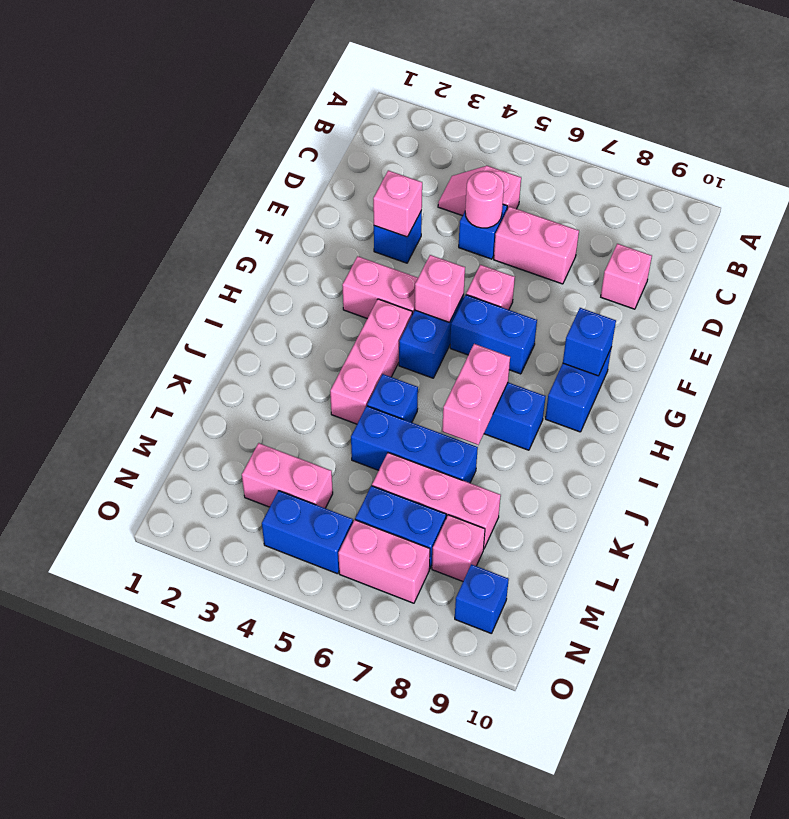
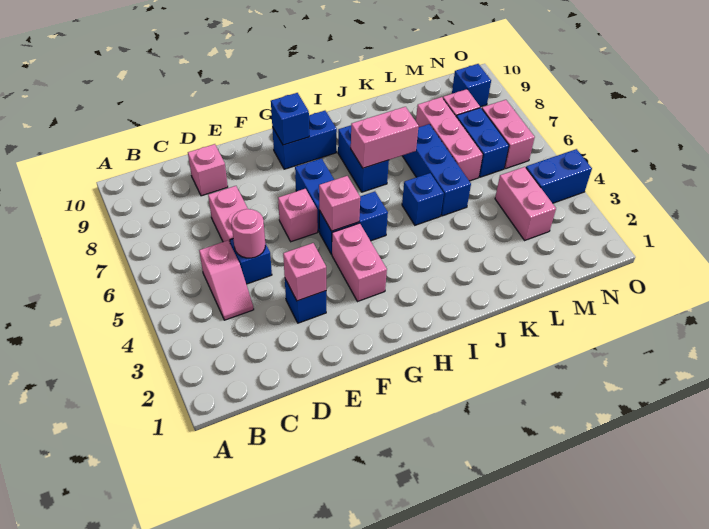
pink brick H4:J4 level 1 -> none
blue brick N4:N5 level 1 -> blue brick N4:O4 level 1

